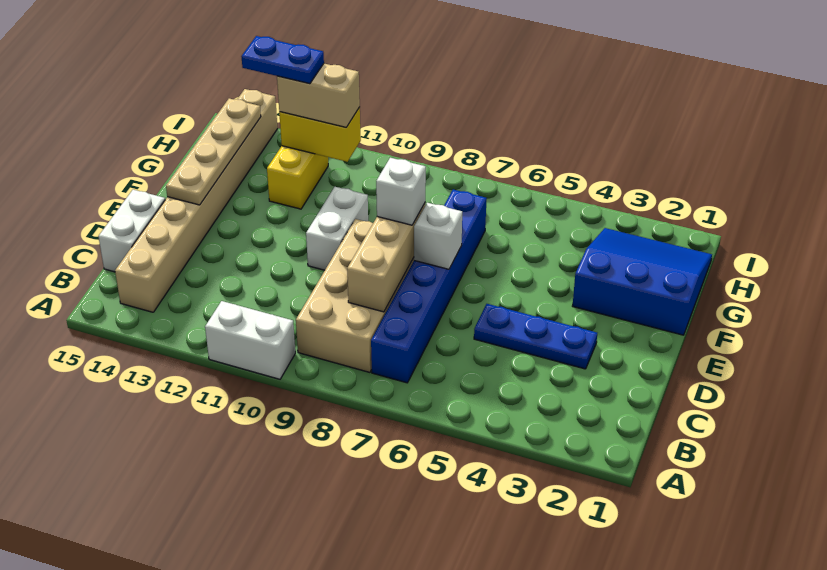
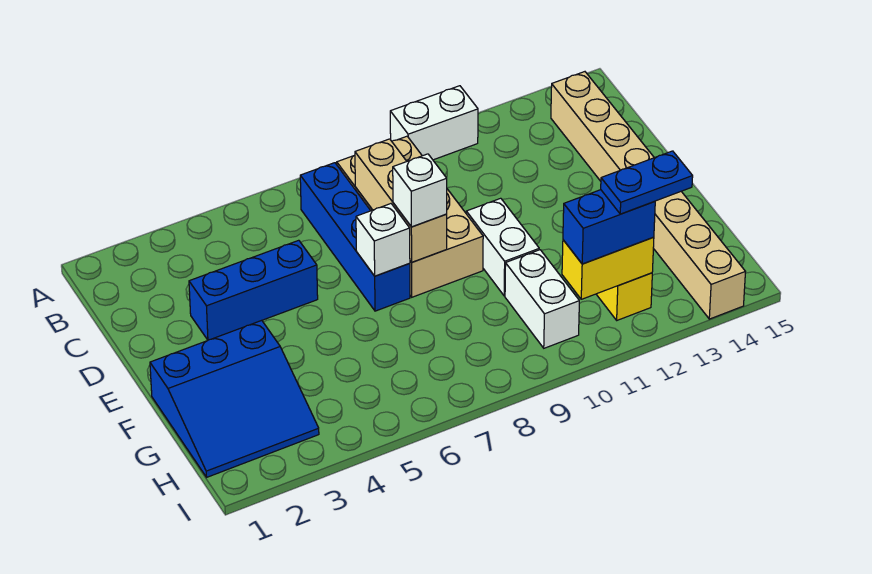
blue brick B7:G7 level 1 -> blue brick B7:E7 level 1
white brick C15:D15 level 1 -> white brick G10:H10 level 1
blue plate D3:D5 level 1 -> blue brick D3:D5 level 1
tan plate E14:H14 level 2 -> none
tan brick H11:H12 level 3 -> blue brick H11:H12 level 3

